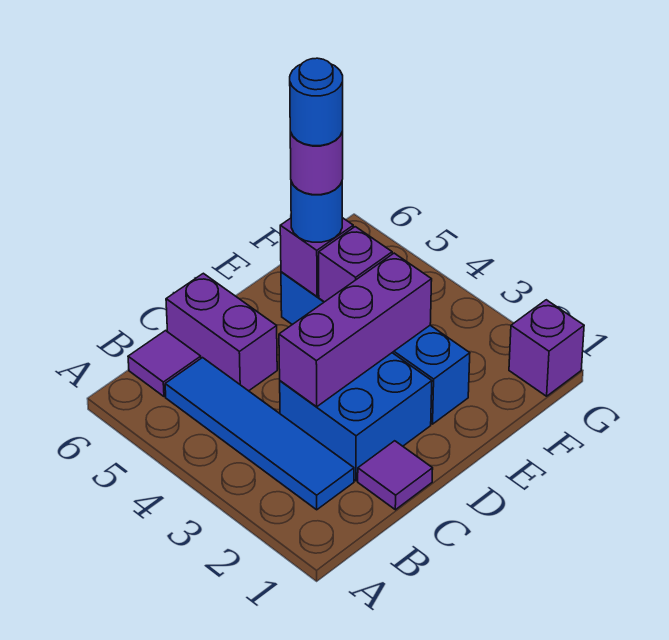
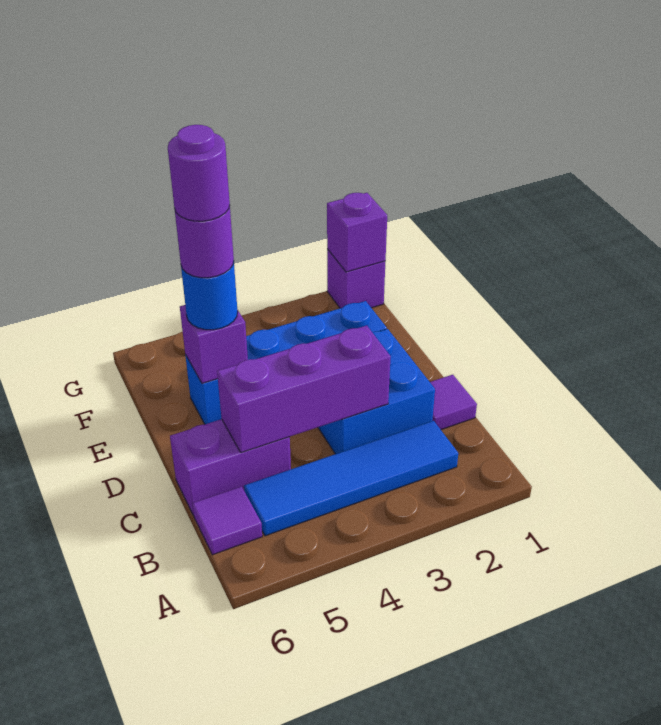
purple brick C3:E3 level 2 -> purple brick C3:C5 level 2
purple brick E4 level 2 -> purple brick G1 level 2
blue round brick E5 level 5 -> purple round brick E5 level 5

